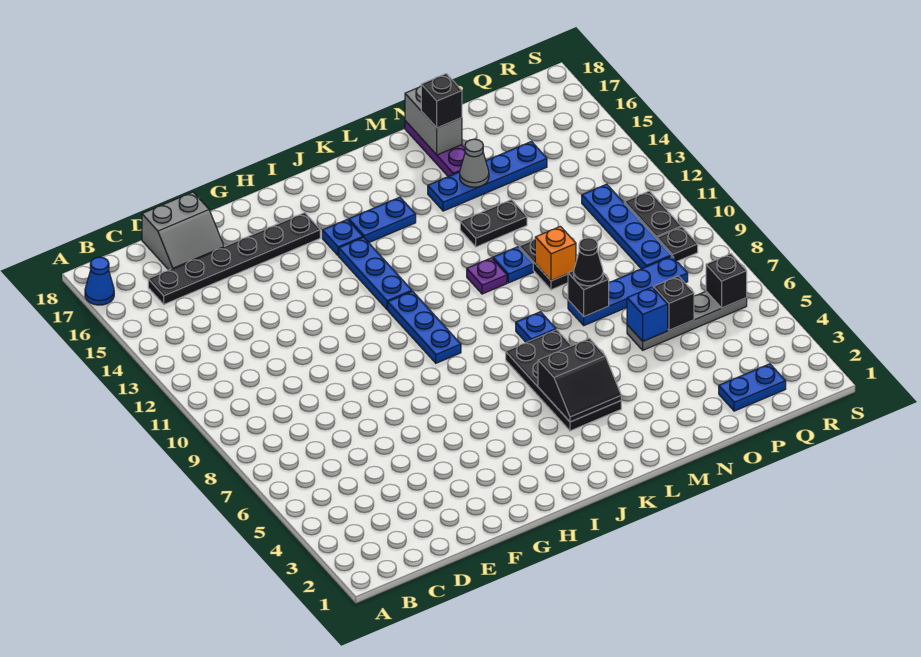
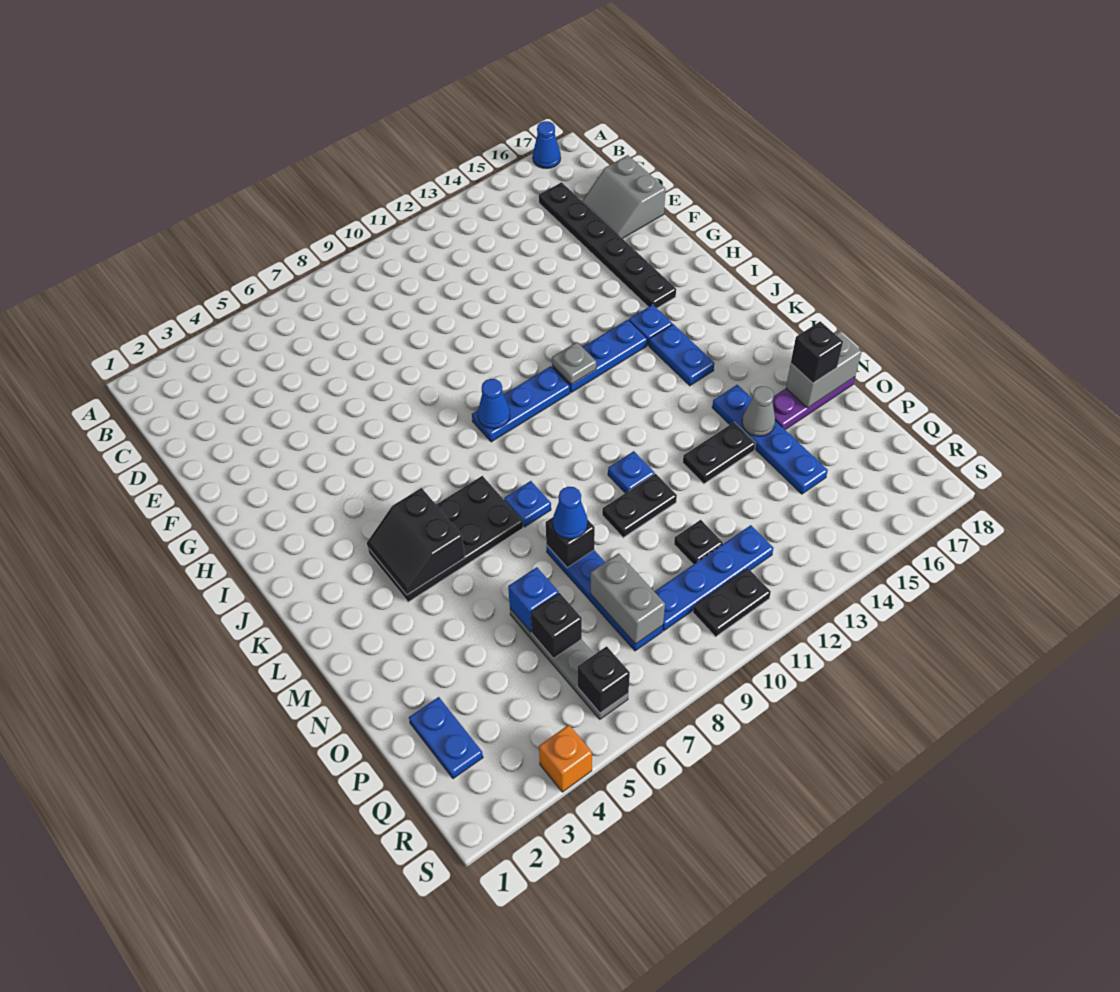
none -> blue cone I9 level 2
none -> grey plate I12 level 2
purple plate L11 level 1 -> none
black plate M13:N13 level 1 -> black plate N13:N14 level 1
black cone N8 level 3 -> blue cone N8 level 3
orange brick N10 level 2 -> orange brick S4 level 1
none -> grey brick P8:Q8 level 2
black plate R9 level 1 -> black plate P11 level 1

